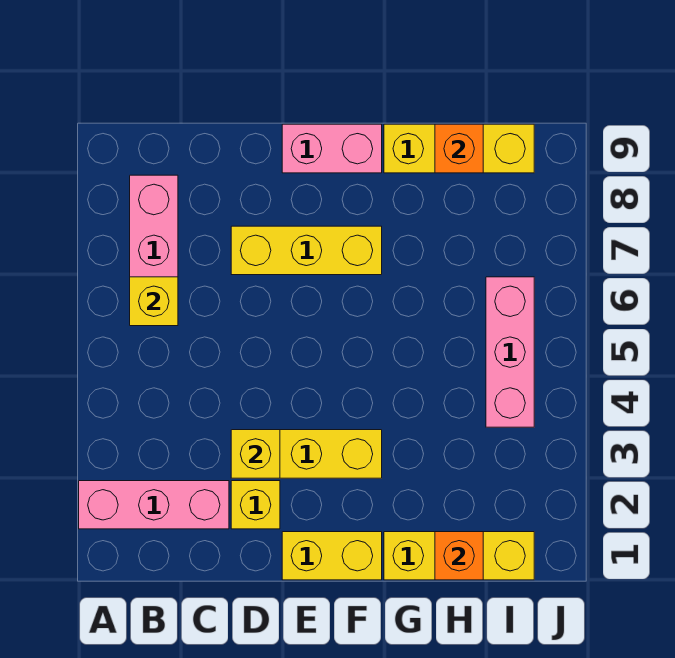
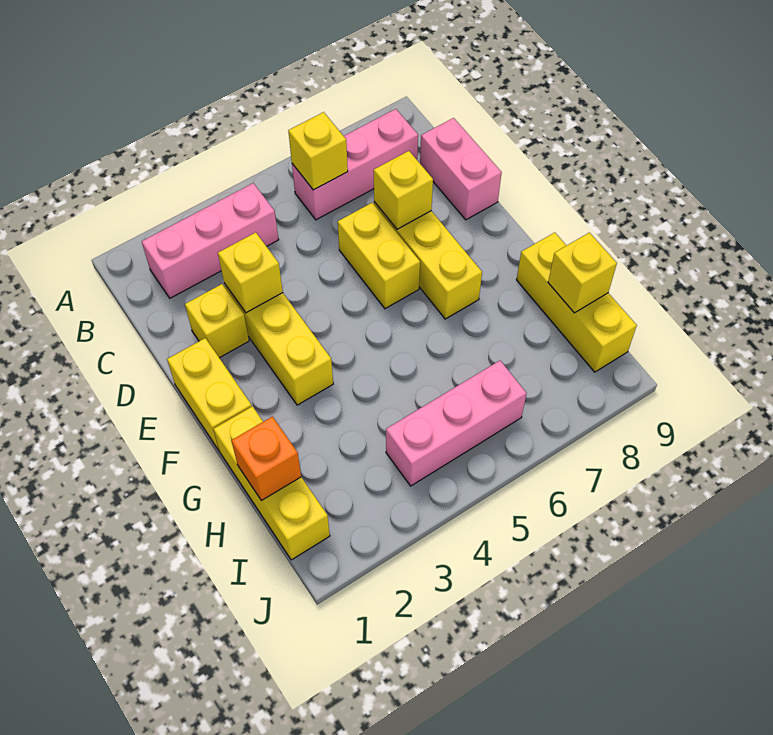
pink brick A2:C2 level 1 -> pink brick B2:B4 level 1
none -> yellow brick D6:E6 level 1
none -> yellow brick D7 level 2
pink brick E9:F9 level 1 -> pink brick C9:D9 level 1
orange brick H9 level 2 -> yellow brick H9 level 2

